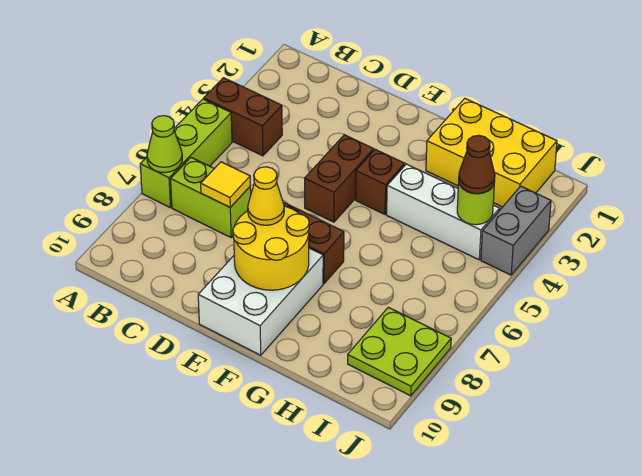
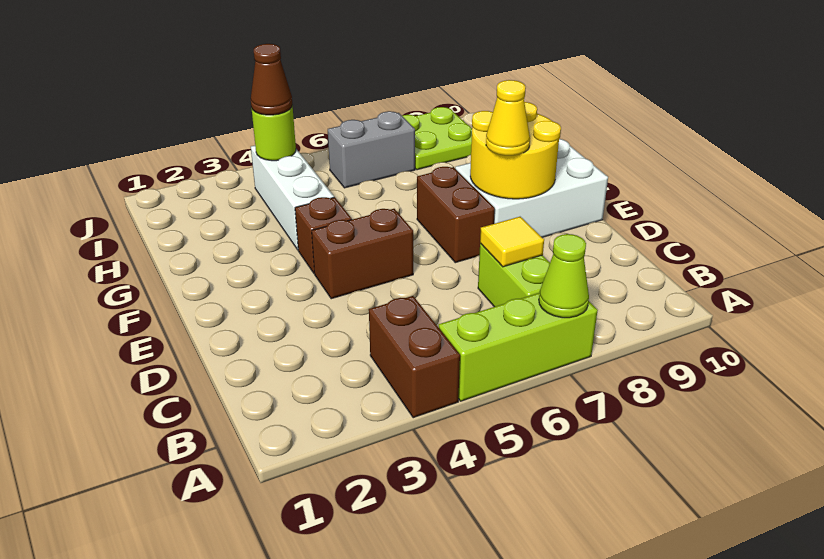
yellow brick G1:I2 level 1 -> none
grey brick J3:J4 level 1 -> grey brick I6:I7 level 1

